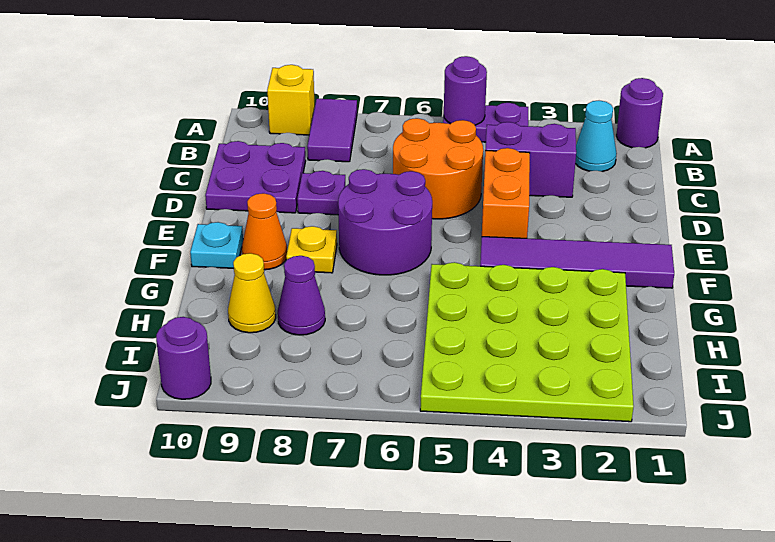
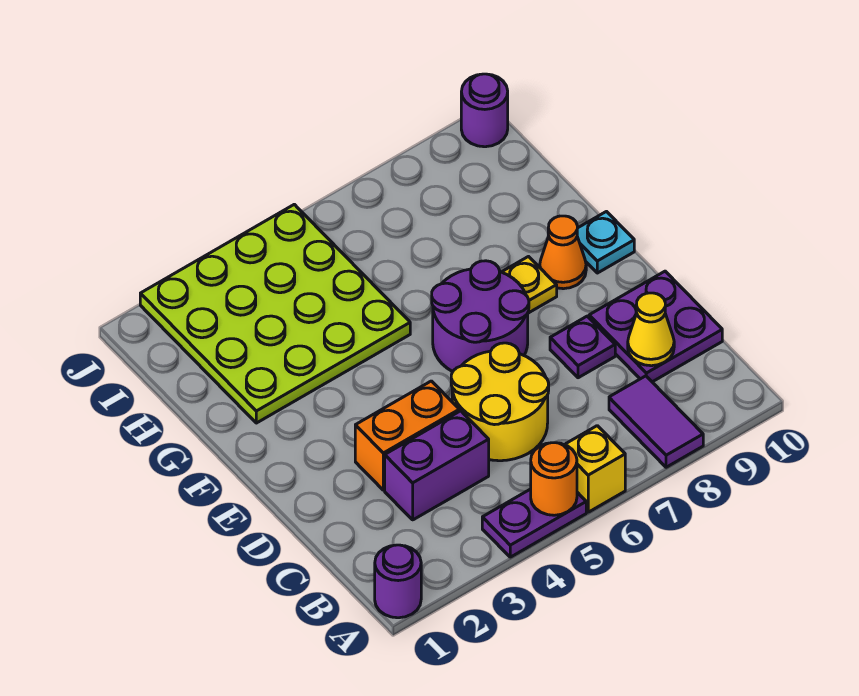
purple round brick A5 level 2 -> orange round brick A5 level 2
yellow brick A9 level 1 -> yellow brick A6 level 1
cyan cone B2 level 1 -> none
orange round brick C5:D6 level 1 -> yellow round brick C5:D6 level 1
orange brick D4:E4 level 1 -> orange brick D3:D4 level 1
purple tile F1:F4 level 1 -> none
purple cone H8 level 1 -> none
yellow cone H9 level 1 -> yellow cone C9 level 2

